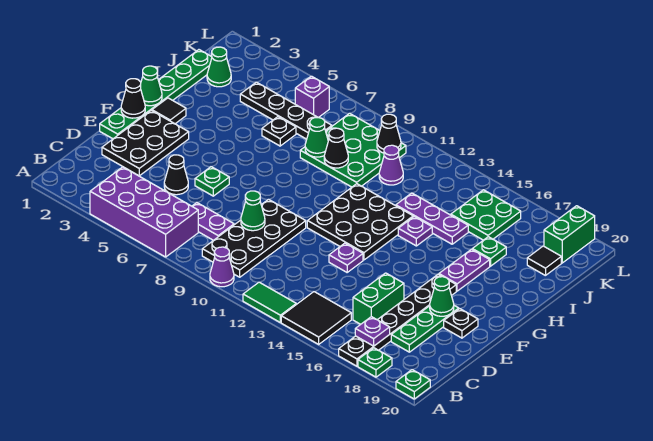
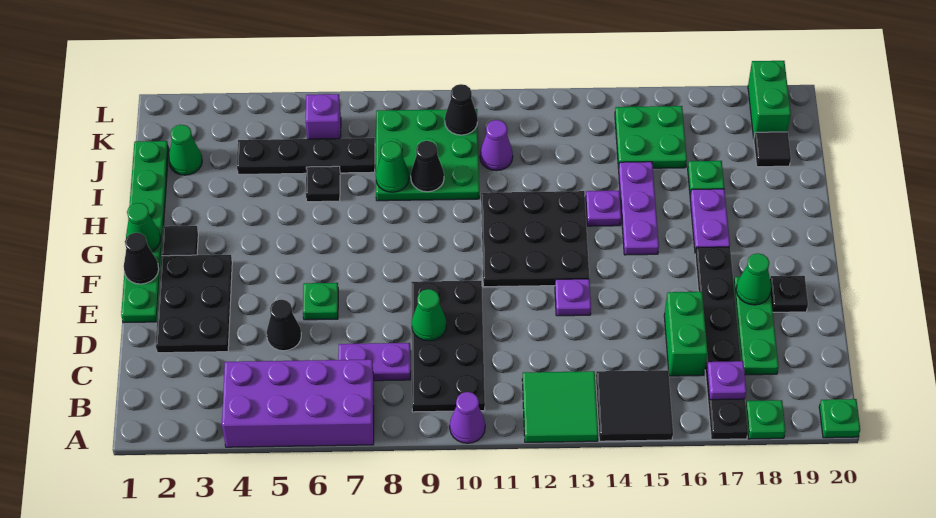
green tile A12:A13 level 1 -> green tile A12:B13 level 1
purple plate I13:I15 level 1 -> purple plate G15:I15 level 1

